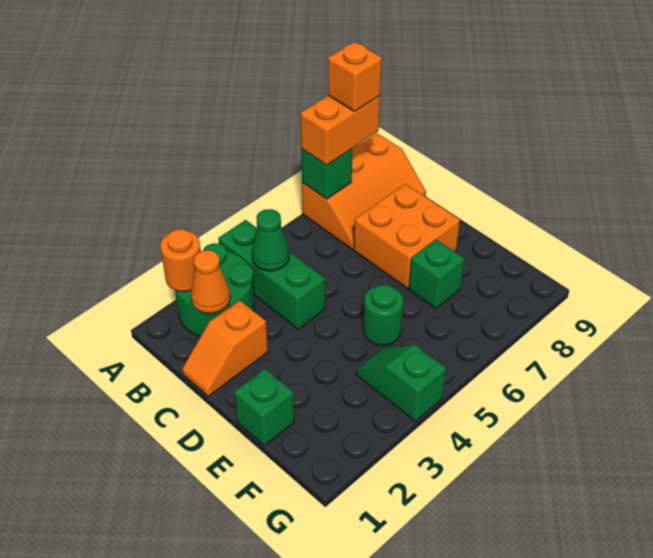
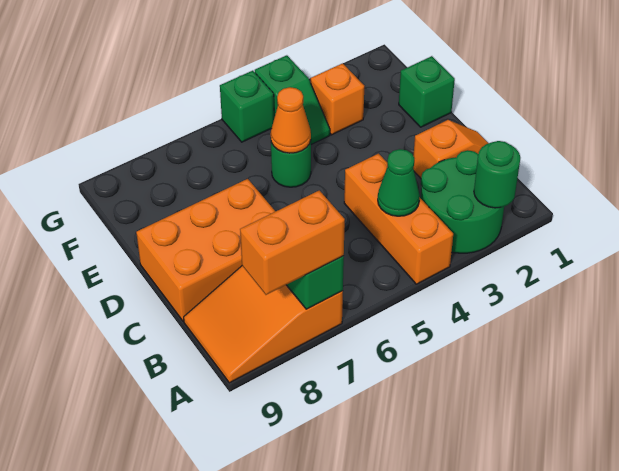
orange round brick A2 level 2 -> green round brick A2 level 2
green brick A4:C4 level 1 -> orange brick A4:C4 level 1
orange slope A7:B9 level 1 top A -> orange slope A7:B9 level 1 top 7
orange brick A8 level 4 -> orange brick F3 level 1
orange cone B2 level 2 -> orange cone E5 level 2
orange brick C7:D8 level 1 -> orange brick C7:D9 level 1
green brick E7 level 1 -> green brick G5 level 1

